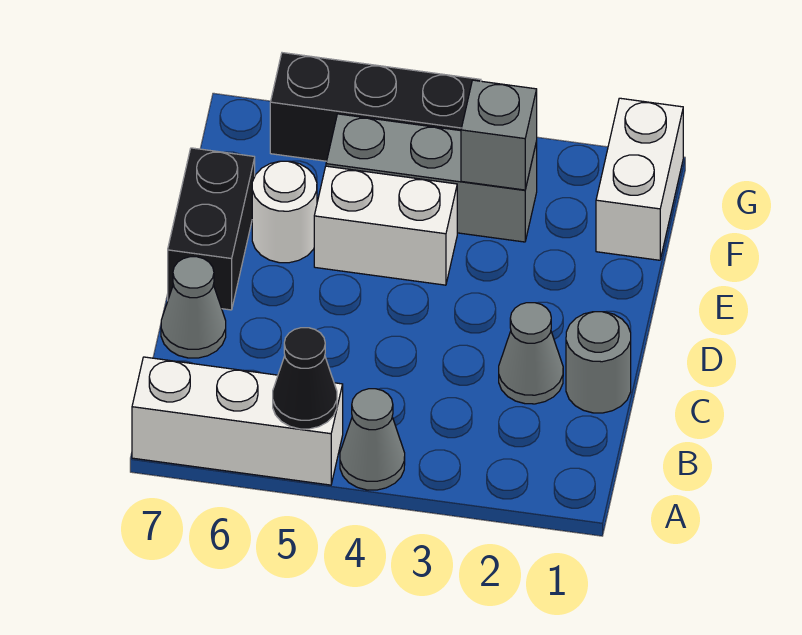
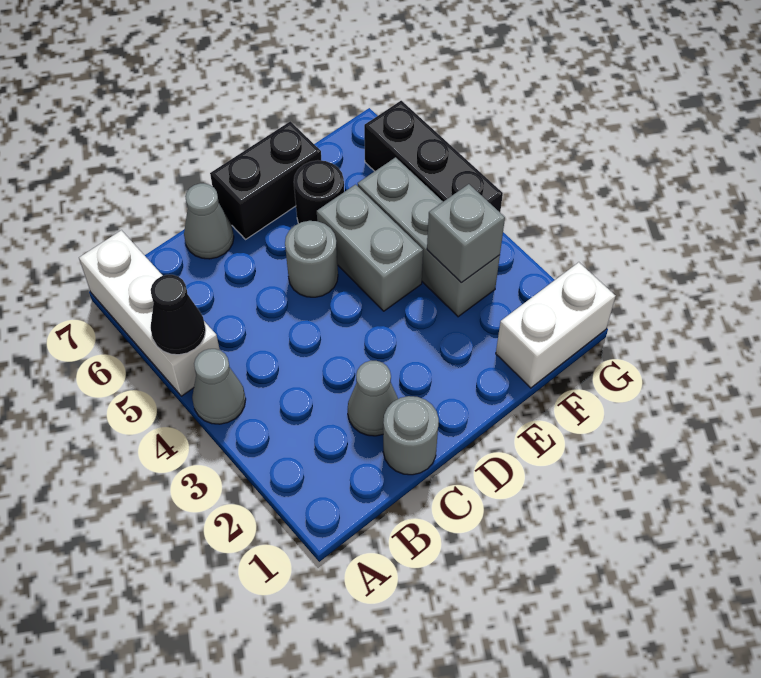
none -> grey round brick D5 level 1
white brick E4:E5 level 1 -> grey brick E4:E5 level 1
white round brick E6 level 1 -> black round brick E6 level 1

